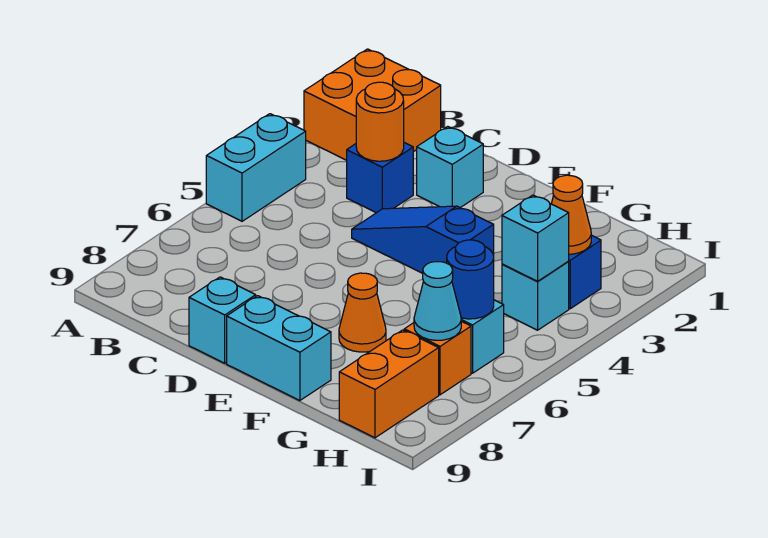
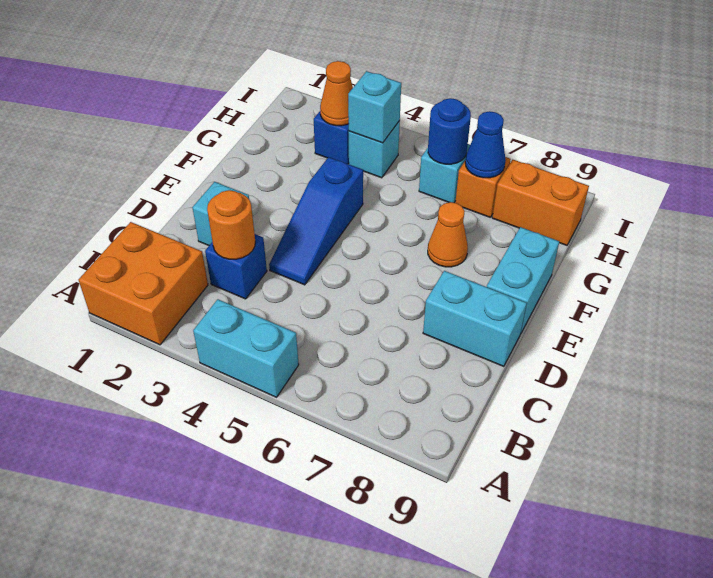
cyan brick D9 level 1 -> cyan brick D8:D9 level 1
cyan cone H7 level 2 -> blue cone H7 level 2

